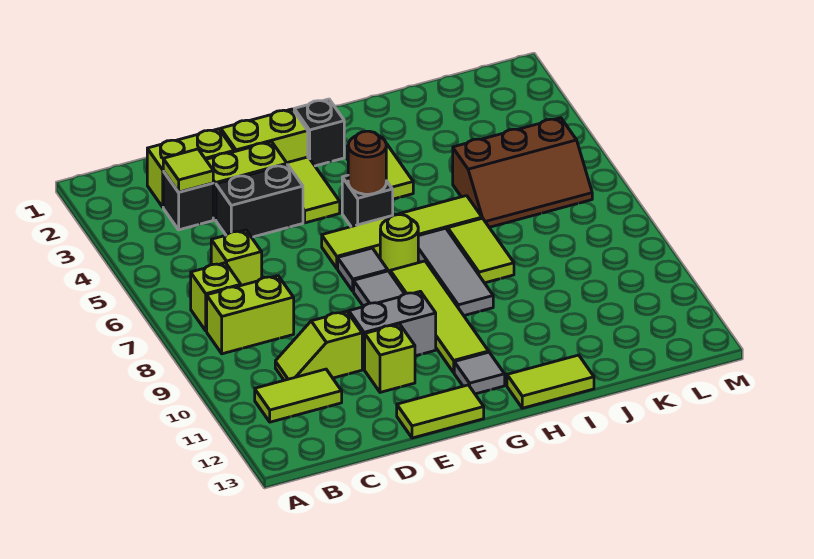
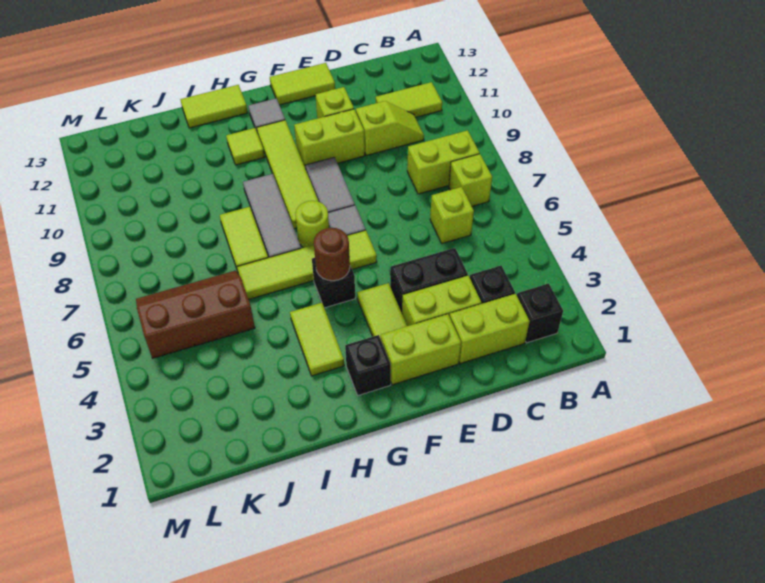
none -> black brick B2 level 1
lime tile C3 level 2 -> lime tile H11 level 1
grey brick E10:F10 level 1 -> lime brick E10:F10 level 1

